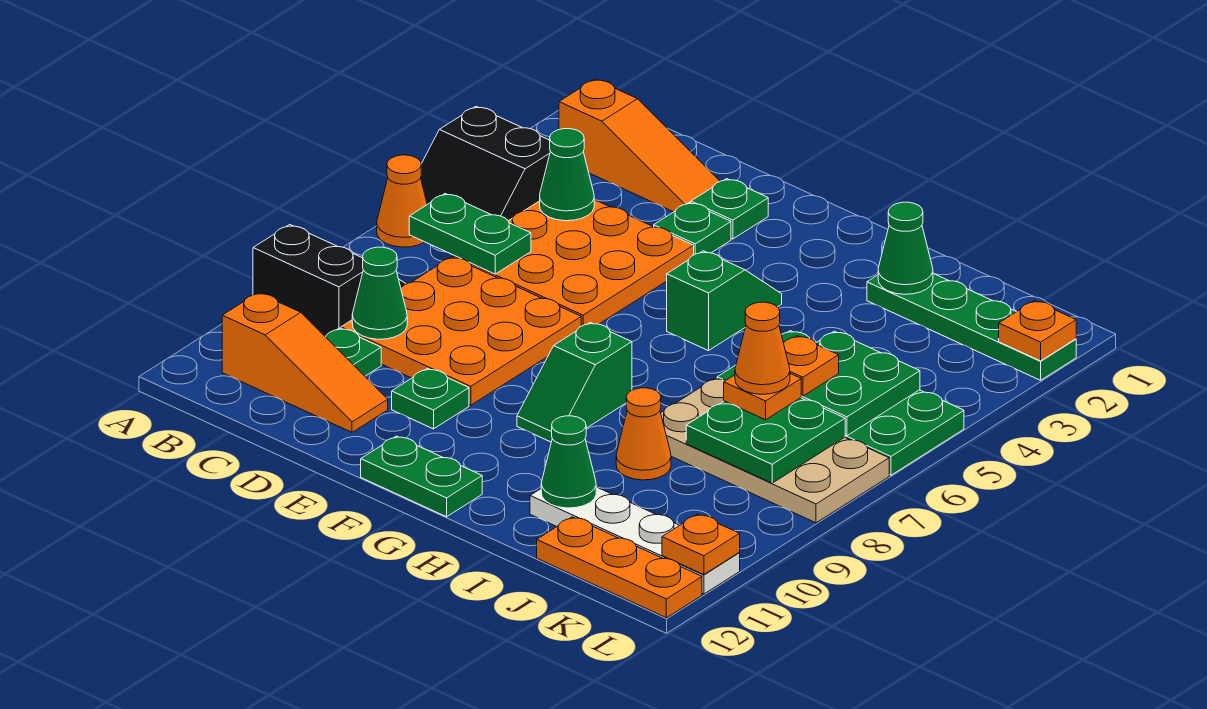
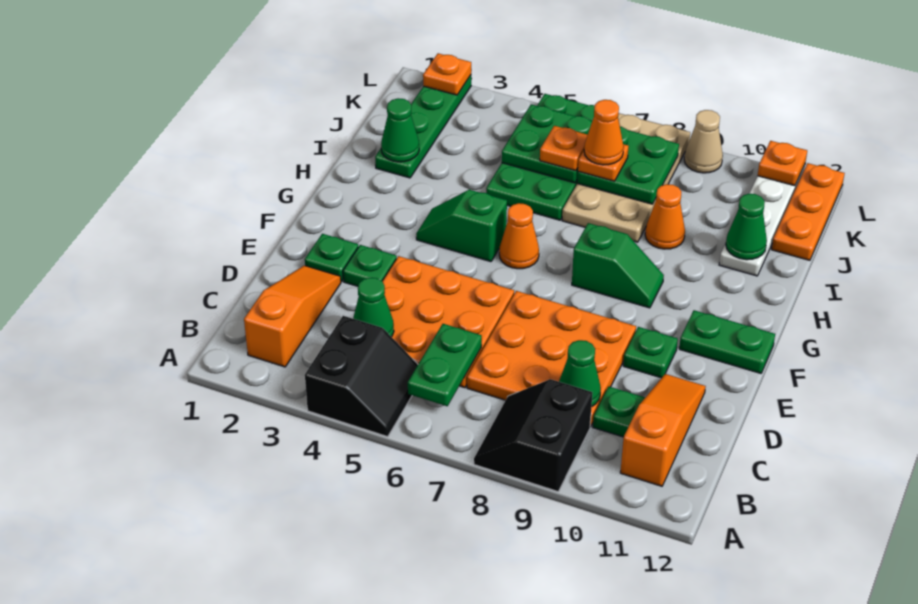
orange cone A6 level 1 -> orange cone G6 level 1
green plate F12:G12 level 1 -> green plate F11:F12 level 1
none -> tan cone L9 level 1

